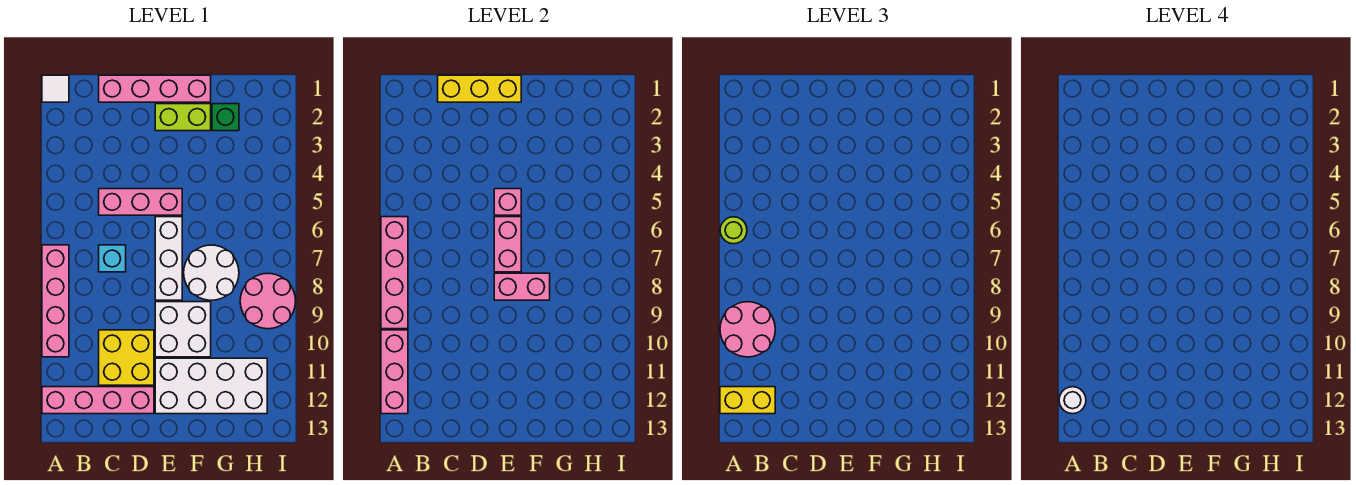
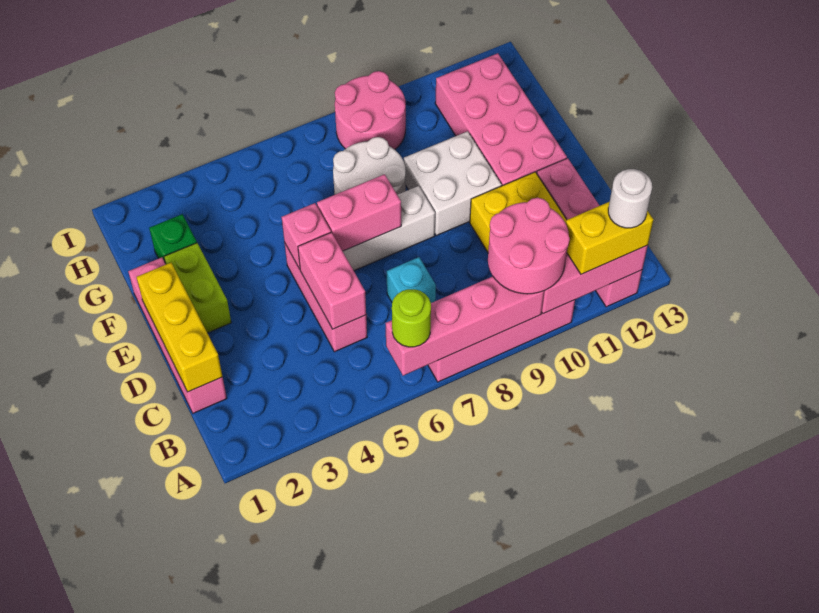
white tile A1 level 1 -> none
yellow brick A12:B12 level 3 -> yellow brick A11:A12 level 3
pink brick E8:F8 level 2 -> pink brick C5:D5 level 2
white brick E11:H12 level 1 -> pink brick E11:H12 level 1

